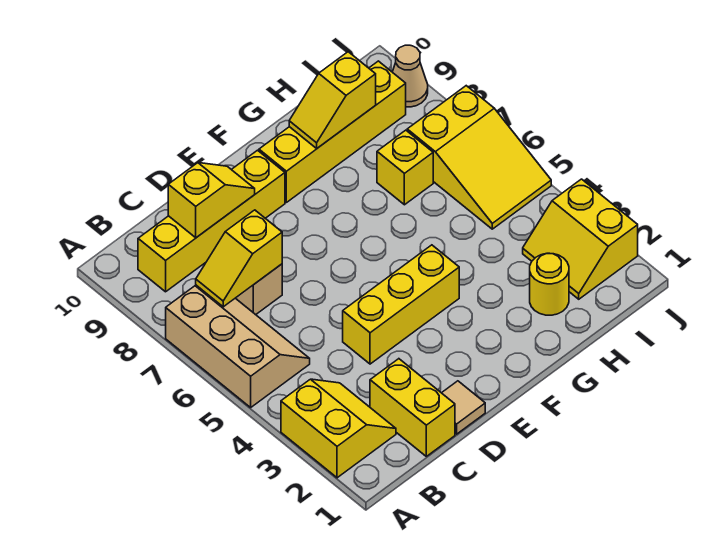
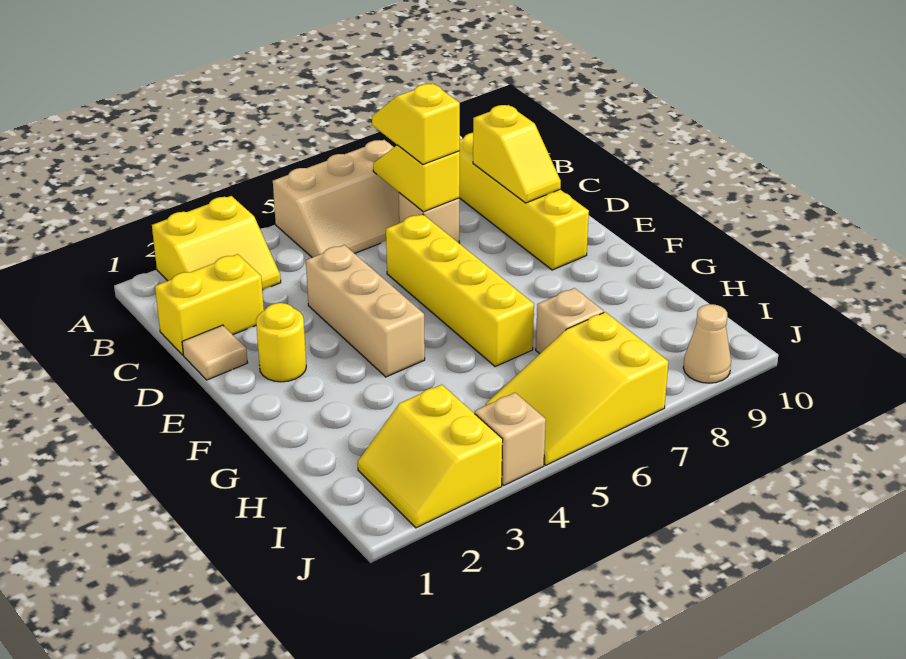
yellow brick D4:F4 level 1 -> tan brick D4:F4 level 1
yellow brick F9:I9 level 1 -> yellow brick D6:G6 level 1
yellow slope G9:H9 level 2 top H -> yellow slope B7:C7 level 3 top C
yellow round brick H2 level 1 -> yellow round brick E2 level 1
yellow brick H7 level 1 -> tan brick H7 level 1
yellow slope I2:J3 level 1 top J -> yellow slope I2:J3 level 1 top 3
none -> tan brick J4 level 1

